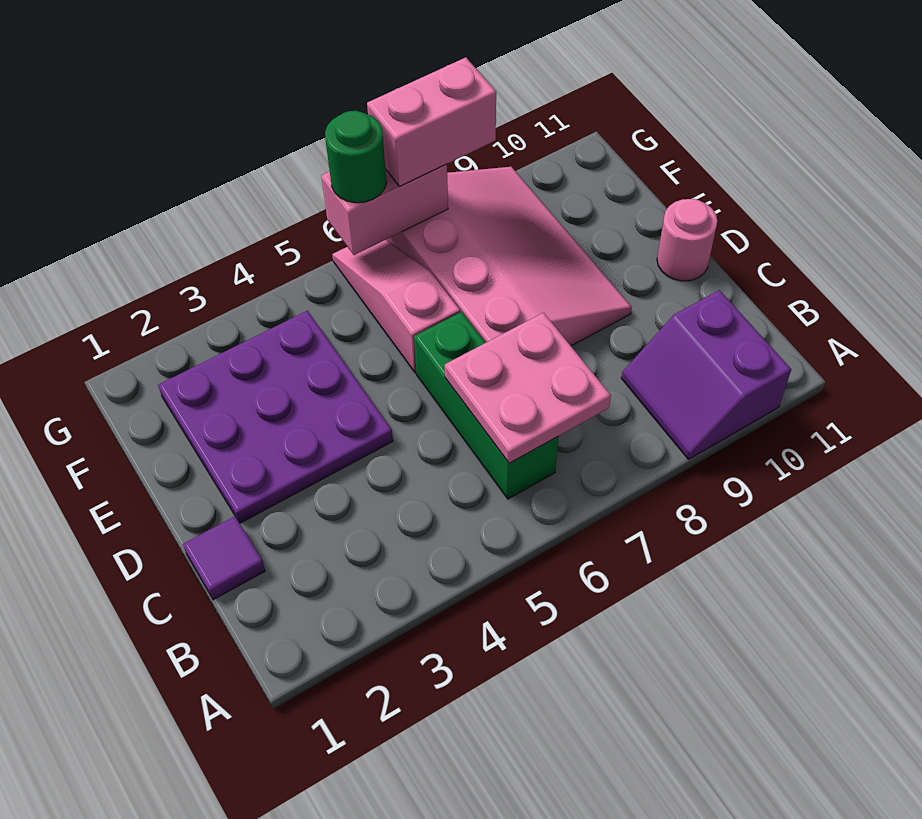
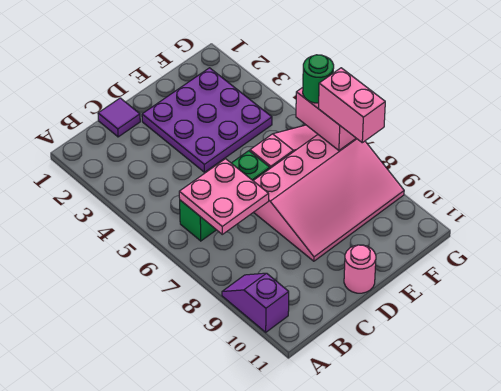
purple slope A9:B10 level 1 top 10 -> purple slope A9:A10 level 1 top 10

